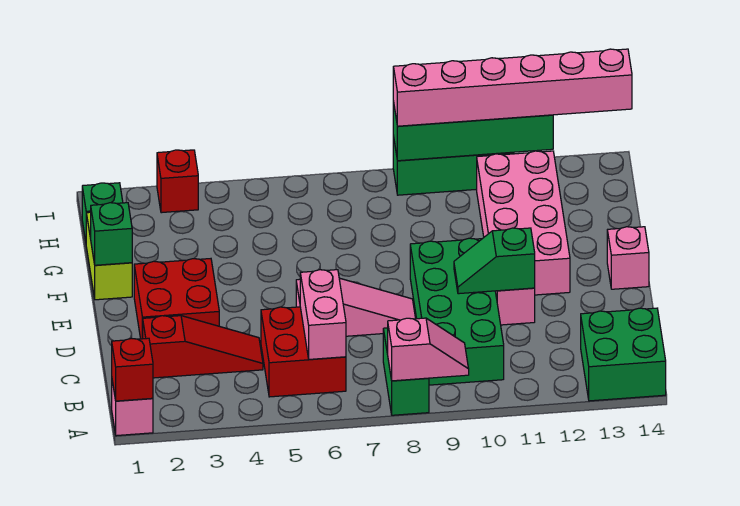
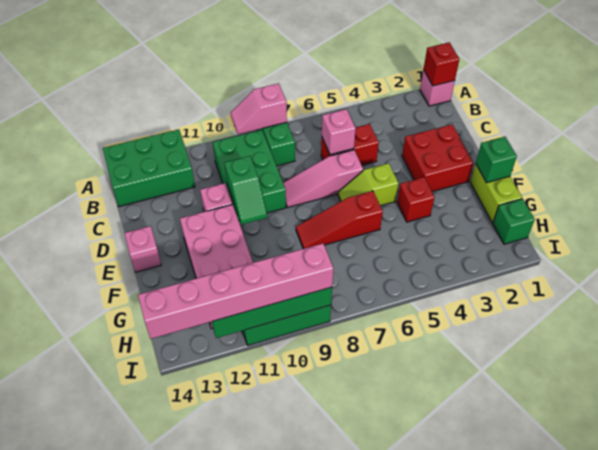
green brick A13:B14 level 1 -> green brick A12:B14 level 1
red brick B5:C6 level 1 -> red brick C5:C6 level 1
pink brick B6:C6 level 2 -> pink brick C6 level 2
green brick B9:E10 level 1 -> green brick B9:D10 level 1
red slope C2:C4 level 1 top 2 -> red slope F6:F8 level 1 top 6
green slope D10:D11 level 2 top 11 -> green slope D10:E10 level 2 top D
none -> lime slope E5:E6 level 1 top 5
red brick I3 level 1 -> red brick F4 level 1

